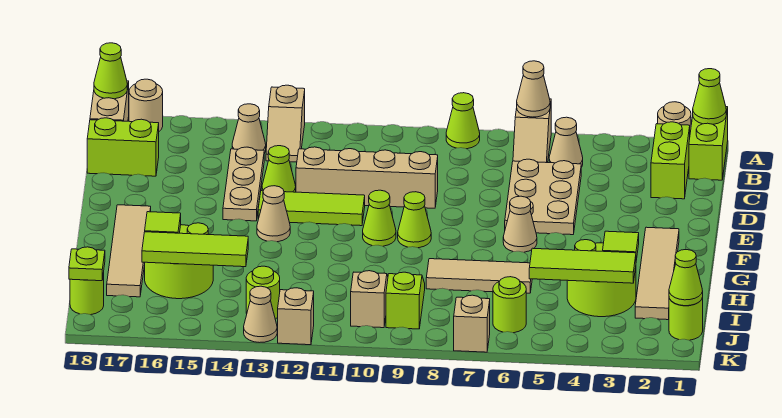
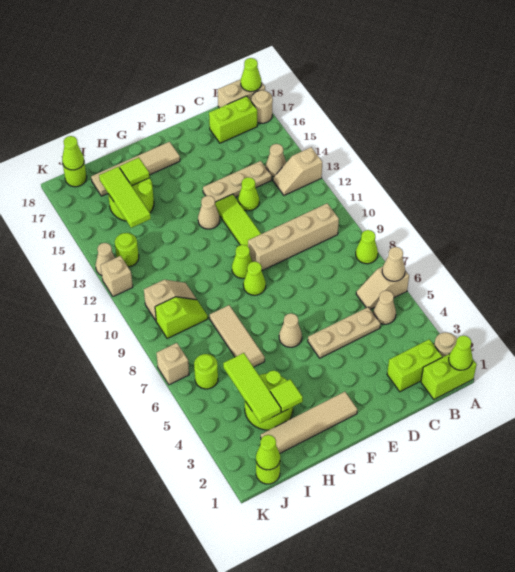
tan plate C5:E6 level 1 -> tan plate C5:E5 level 1
lime brick C17:C18 level 1 -> lime brick B17:C17 level 1
tan brick D9:D12 level 1 -> tan brick B10:E10 level 1
lime plate J18 level 2 -> lime cone J18 level 2

